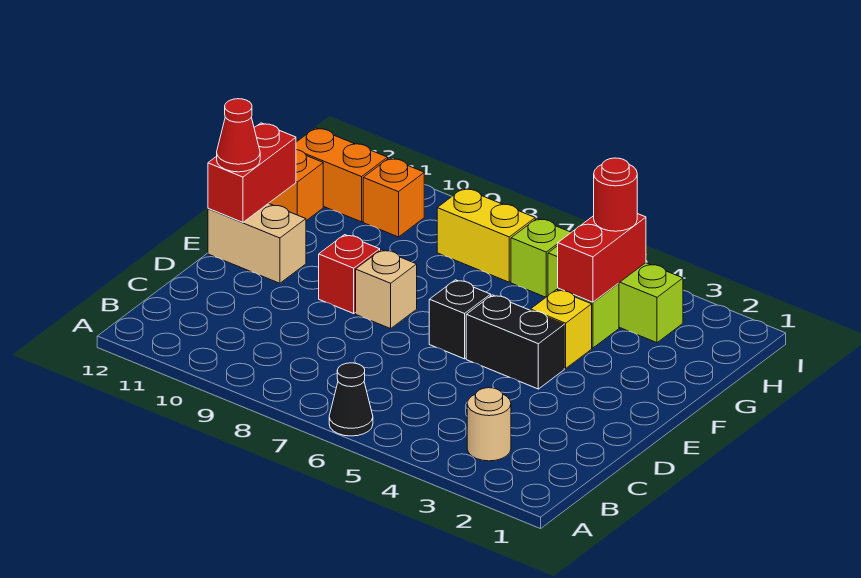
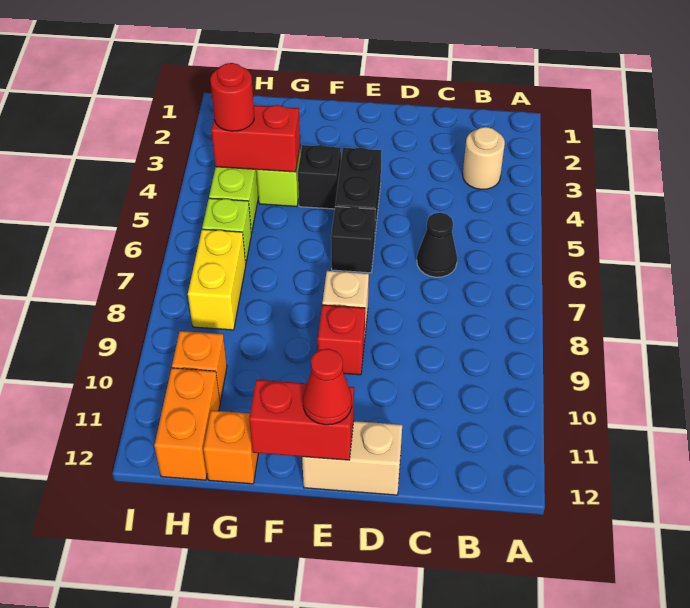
black cone A6 level 1 -> black cone C6 level 1
tan brick E11:E12 level 1 -> tan brick D12:E12 level 1
yellow brick F4 level 1 -> black brick F4 level 1

